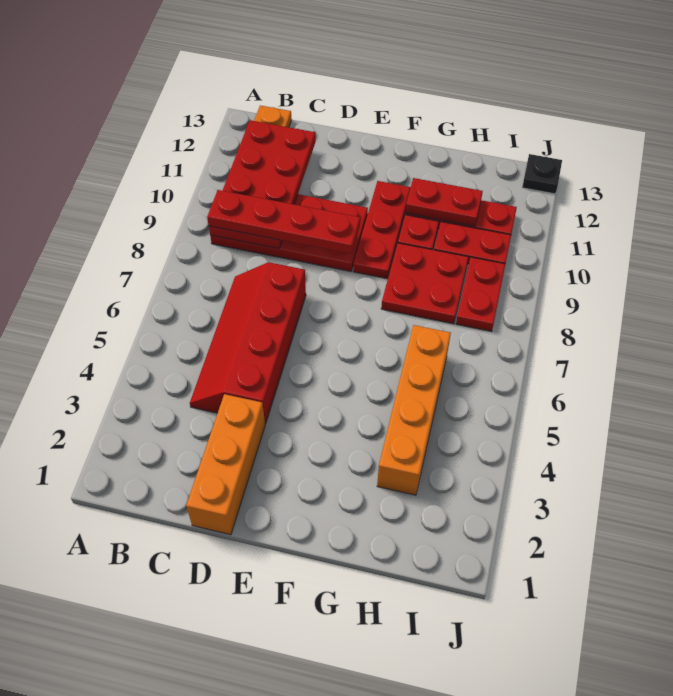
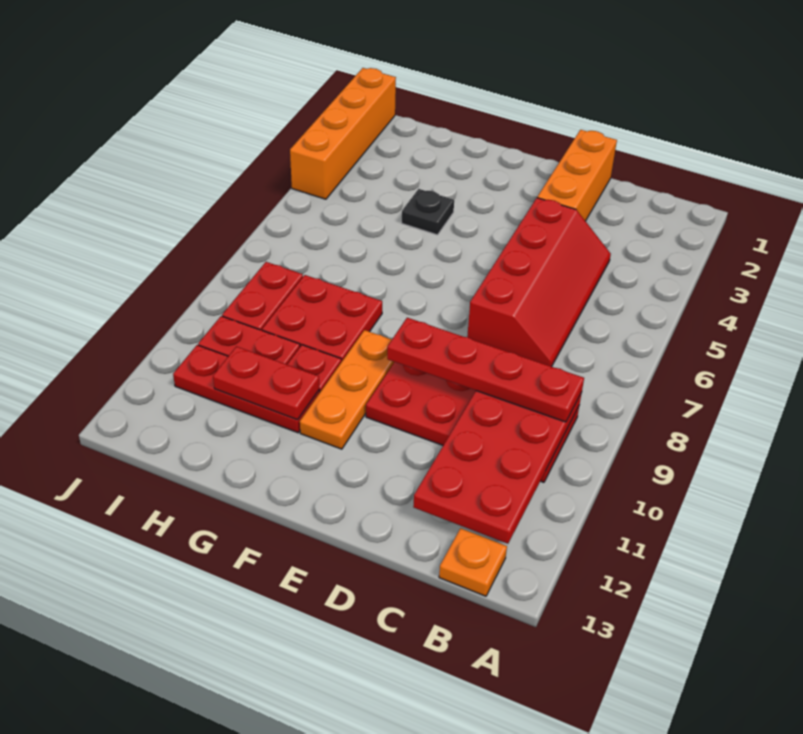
red plate F9:F11 level 1 -> orange plate F9:F11 level 1
orange brick H3:H6 level 1 -> orange brick J1:J4 level 1
black plate J13 level 1 -> black plate G4 level 1

